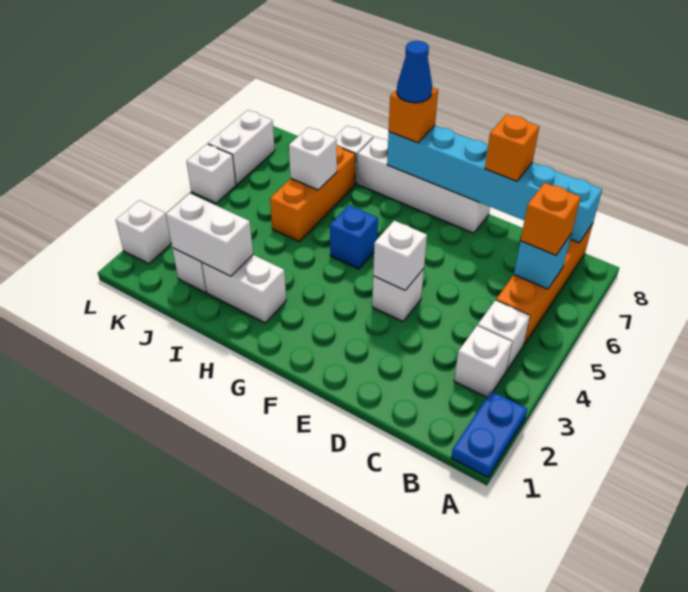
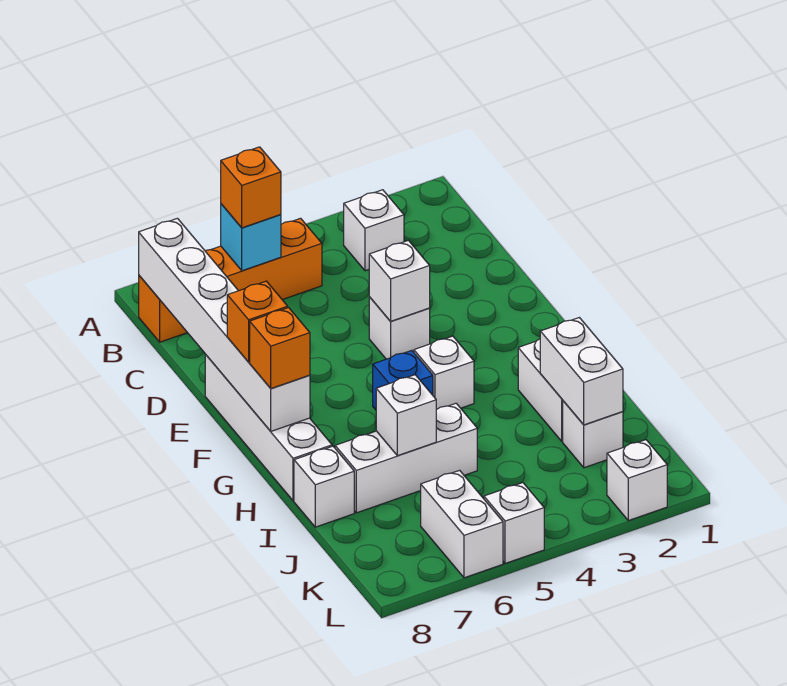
blue plate A1:A2 level 1 -> none
white brick B4 level 1 -> white brick G4 level 1
cyan brick B8:G8 level 2 -> white brick B8:G8 level 2
orange brick D8 level 3 -> orange brick F8 level 3
blue cone G8 level 4 -> none
orange brick I5:I7 level 1 -> white brick I5:I7 level 1
white brick L6:L7 level 1 -> white brick K6:L6 level 1

